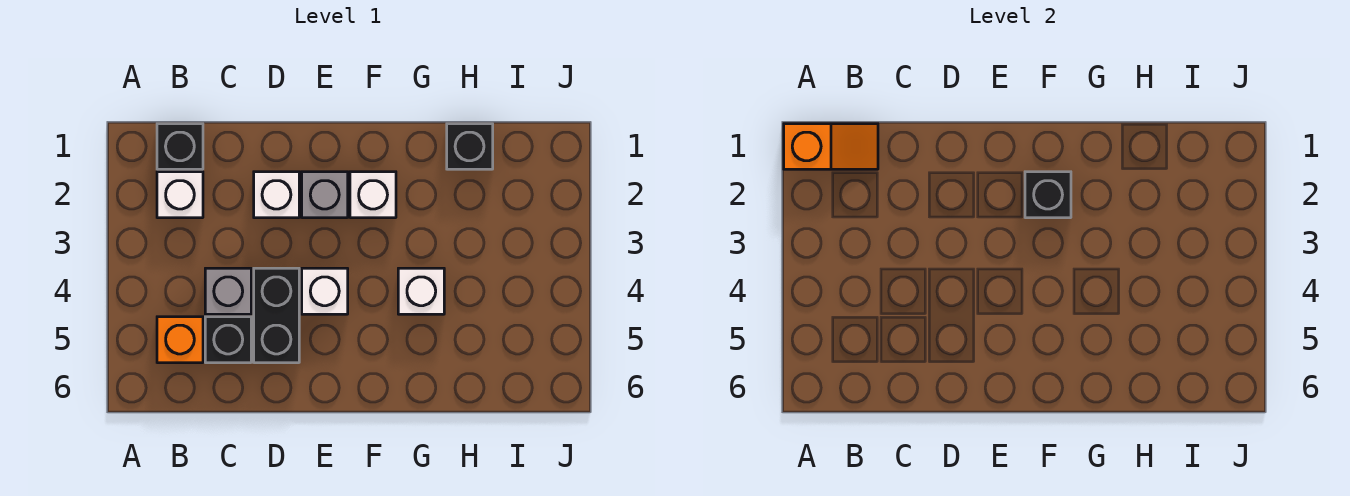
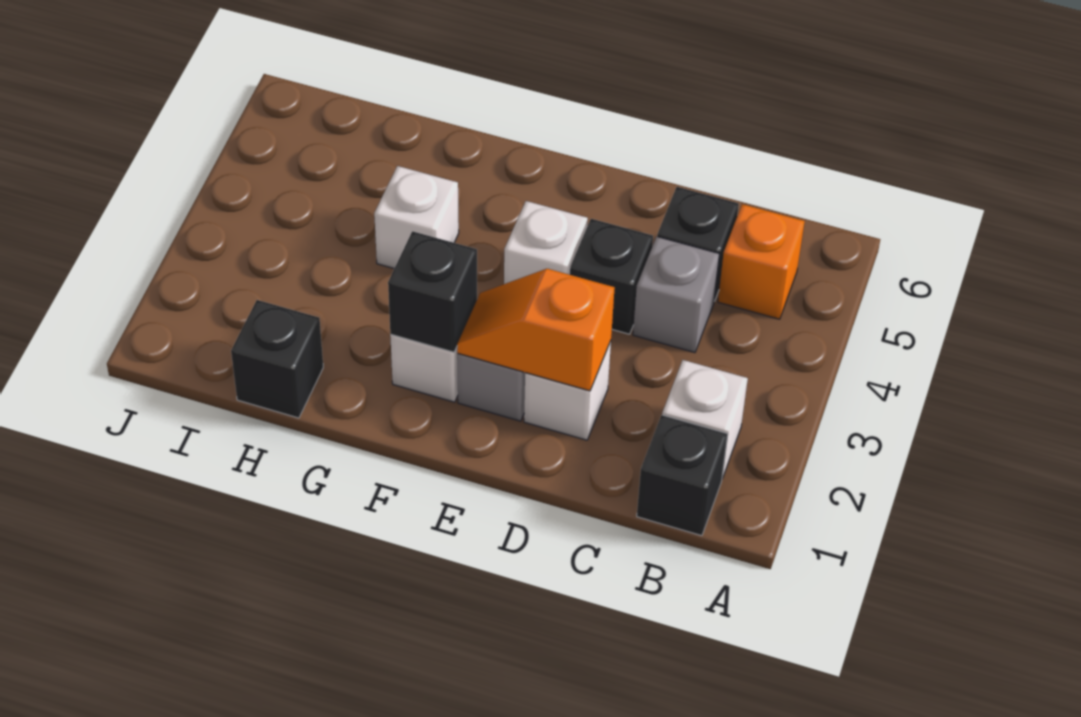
orange slope A1:B1 level 2 top A -> orange slope D2:E2 level 2 top D
black brick D4:D5 level 1 -> black brick D4 level 1

